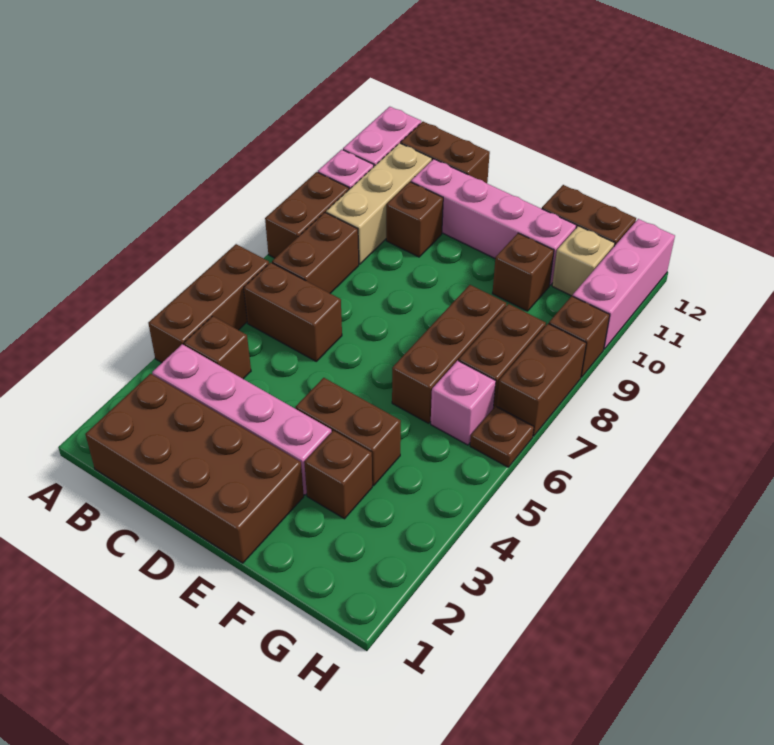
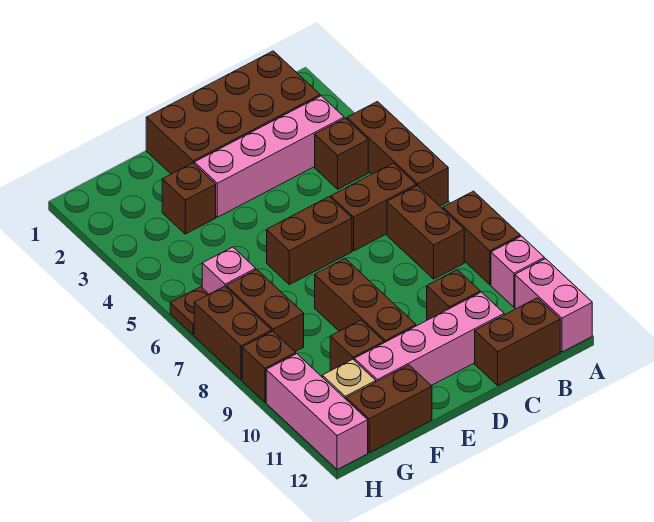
tan brick B9:B11 level 1 -> none
brown brick E4:F4 level 1 -> brown brick D6:E6 level 1
brown brick F6:F8 level 1 -> brown brick E8:E10 level 1

